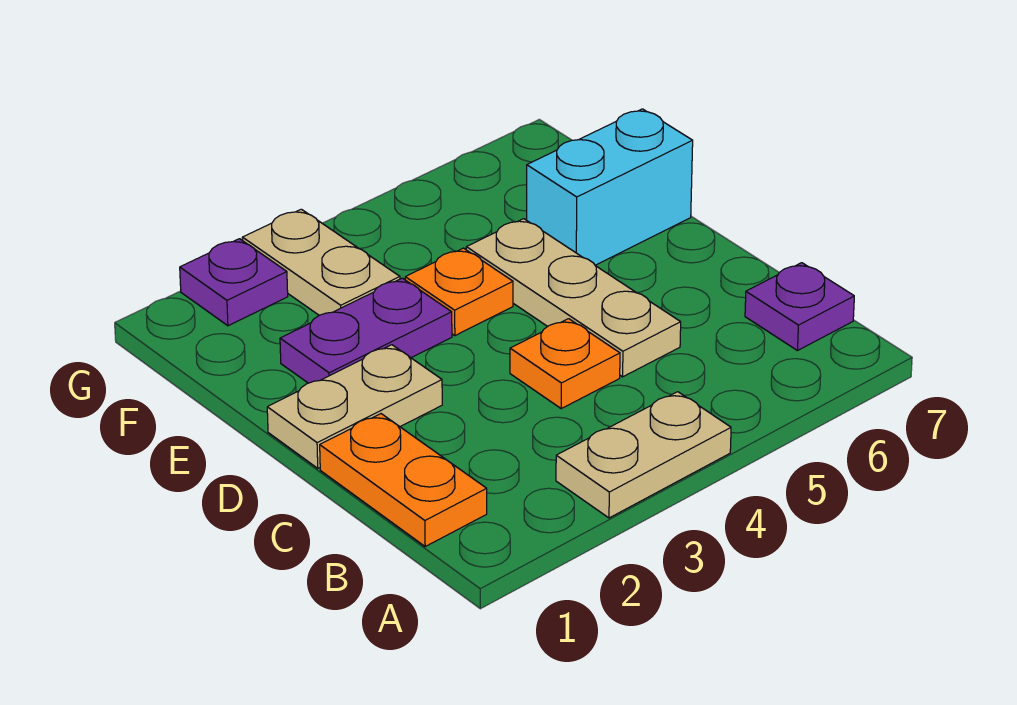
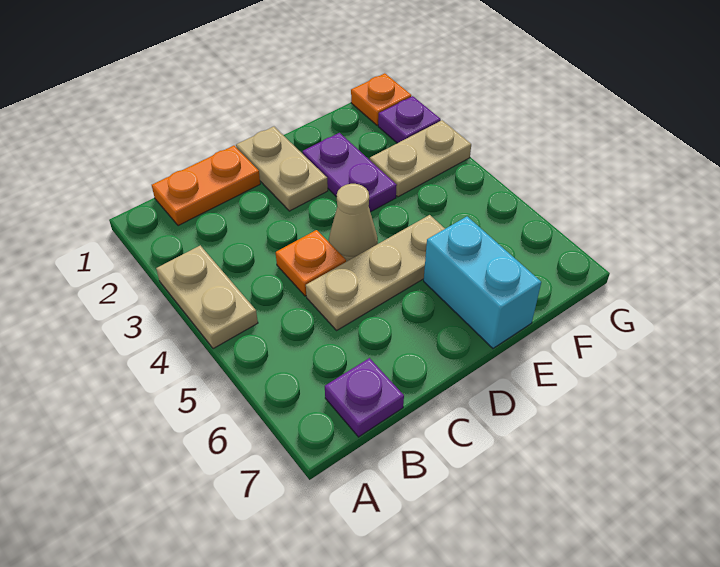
none -> tan cone D4 level 1
orange plate E4 level 1 -> orange plate G1 level 1

